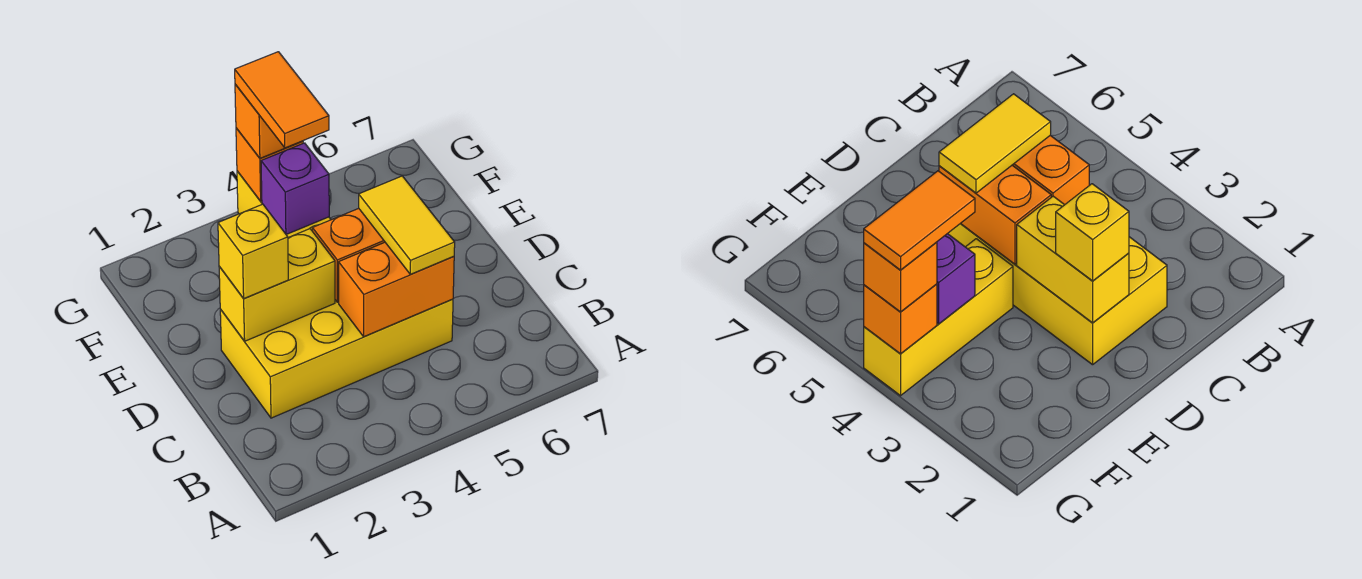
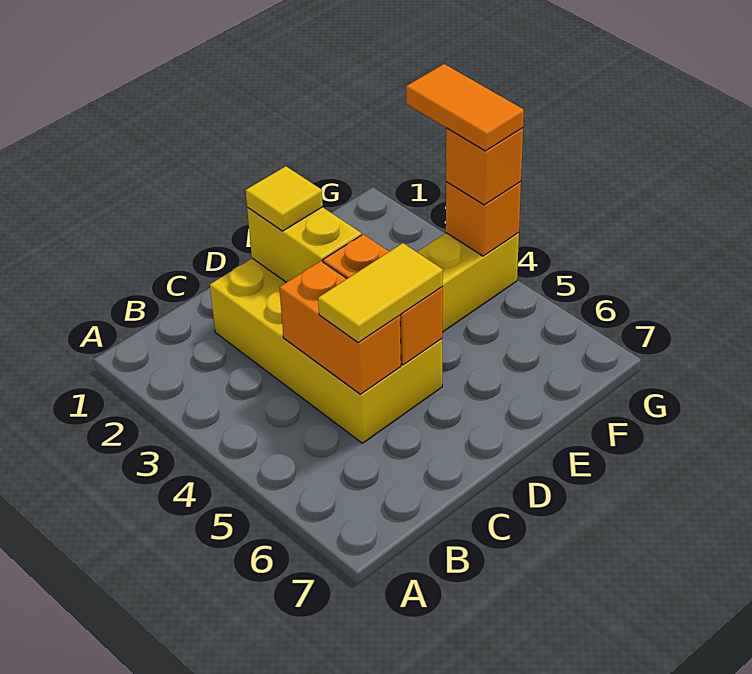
yellow brick D2 level 3 -> yellow tile D2 level 3
purple brick F4 level 2 -> none
orange tile F4:G4 level 4 -> orange tile G3:G4 level 4

